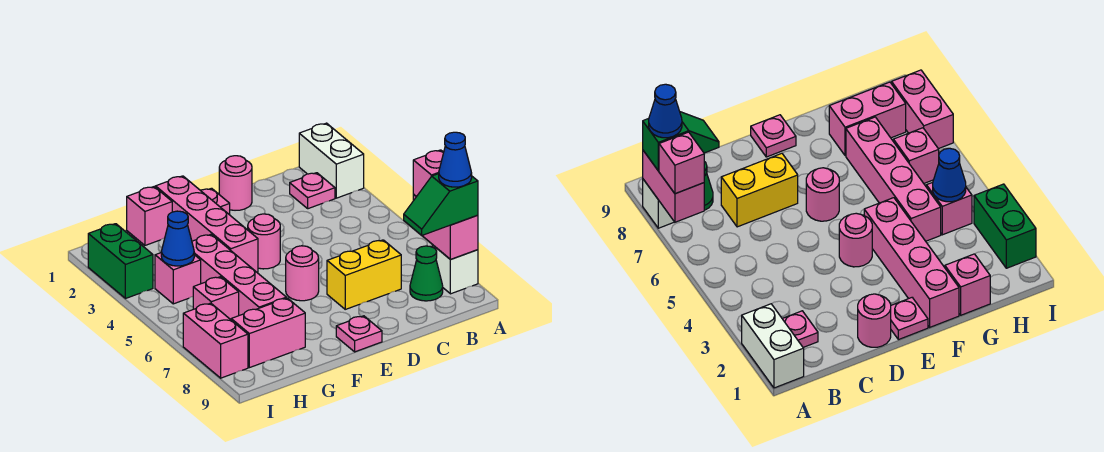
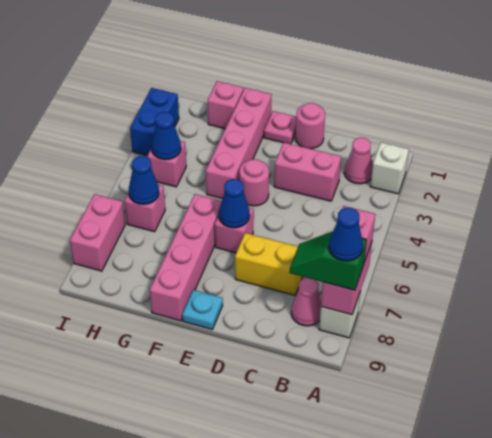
white brick A1:A2 level 1 -> white brick A2 level 1
pink plate B2 level 1 -> pink cone B2 level 1
green cone B8 level 1 -> pink cone B8 level 1
pink round brick E6 level 1 -> pink brick E6 level 1
none -> blue cone E6 level 2
pink plate E9 level 1 -> cyan plate E9 level 1
pink brick G4:G7 level 1 -> pink brick F6:F9 level 1
pink brick G8:H8 level 1 -> pink brick C3:D3 level 1
none -> blue cone H6 level 2
green brick I2:I3 level 1 -> blue brick I2:I3 level 1

